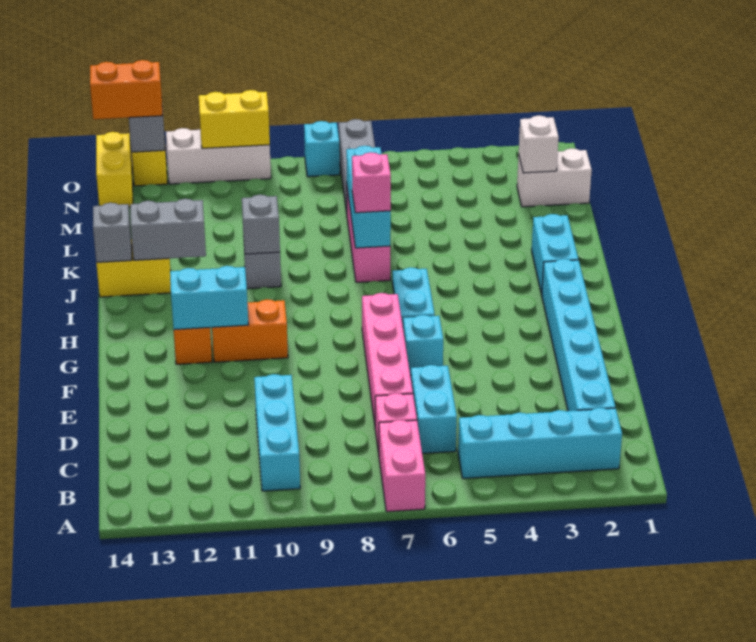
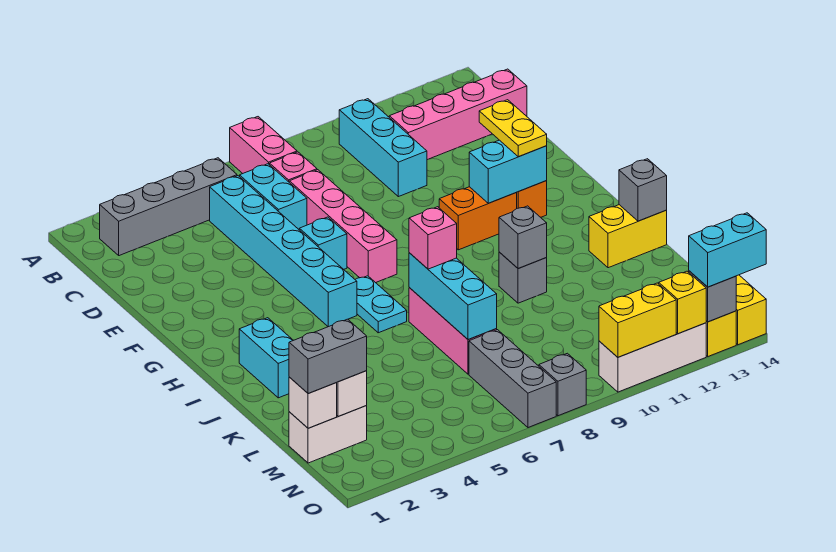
cyan brick B2:B5 level 1 -> grey brick B2:B5 level 1
cyan brick C2:H2 level 1 -> cyan brick C5:H5 level 1
none -> pink brick C11:C14 level 1
none -> yellow plate F12:G12 level 3
grey brick J12:J13 level 2 -> grey brick M1:M2 level 3
none -> white brick M1 level 2
cyan brick O8 level 1 -> grey brick O8 level 1
none -> yellow brick O12 level 2
orange brick O13:O14 level 3 -> cyan brick O13:O14 level 3

